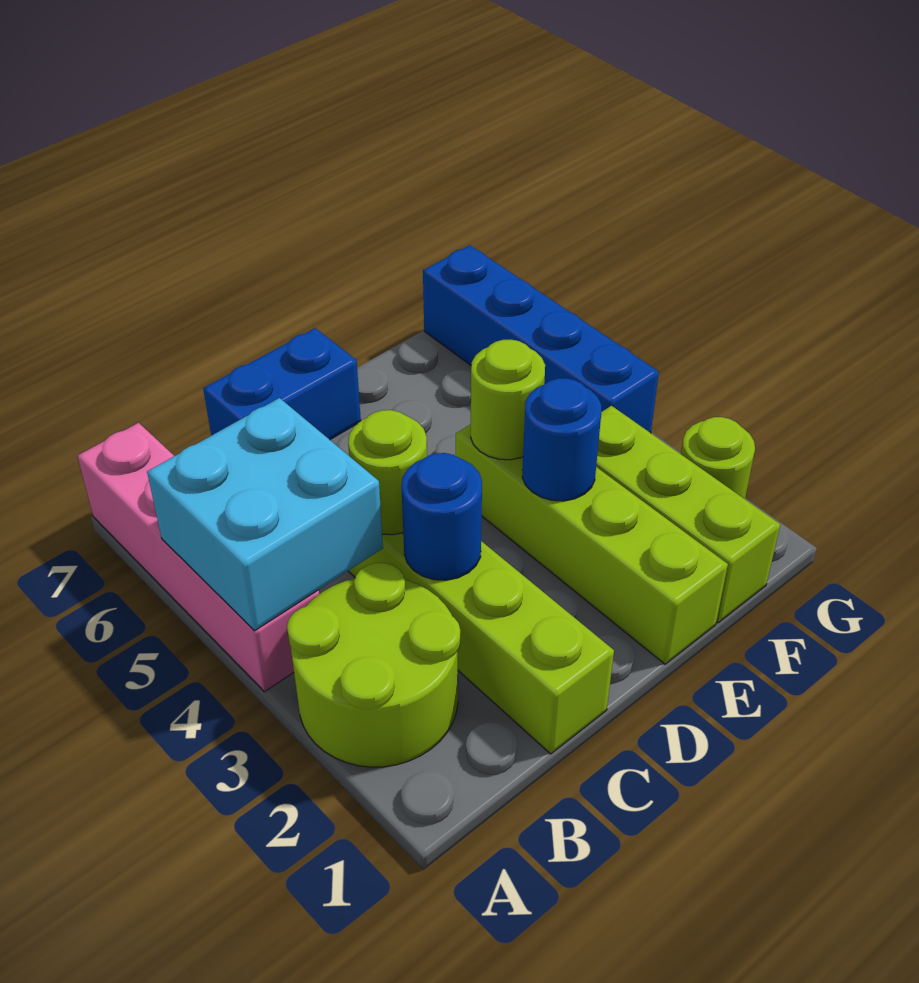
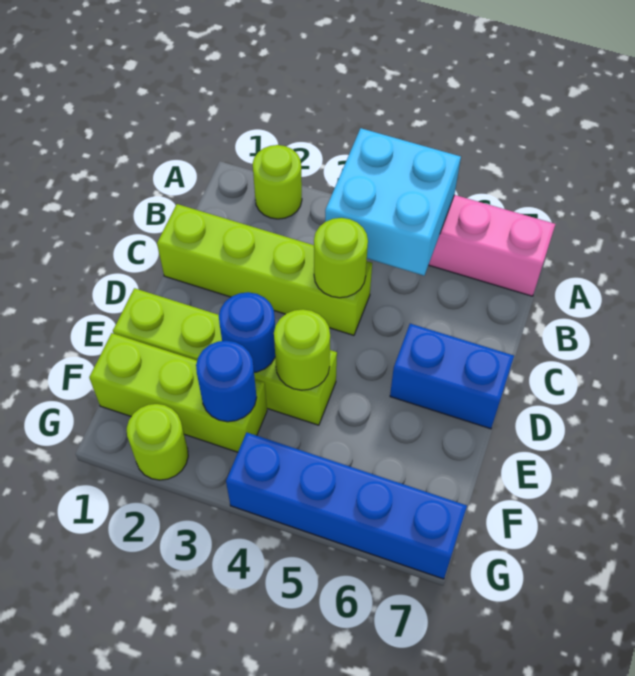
lime round brick A2:B3 level 1 -> lime round brick A2 level 1
blue round brick C3 level 2 -> blue round brick F3 level 2
blue brick C7:D7 level 1 -> blue brick D6:D7 level 1

